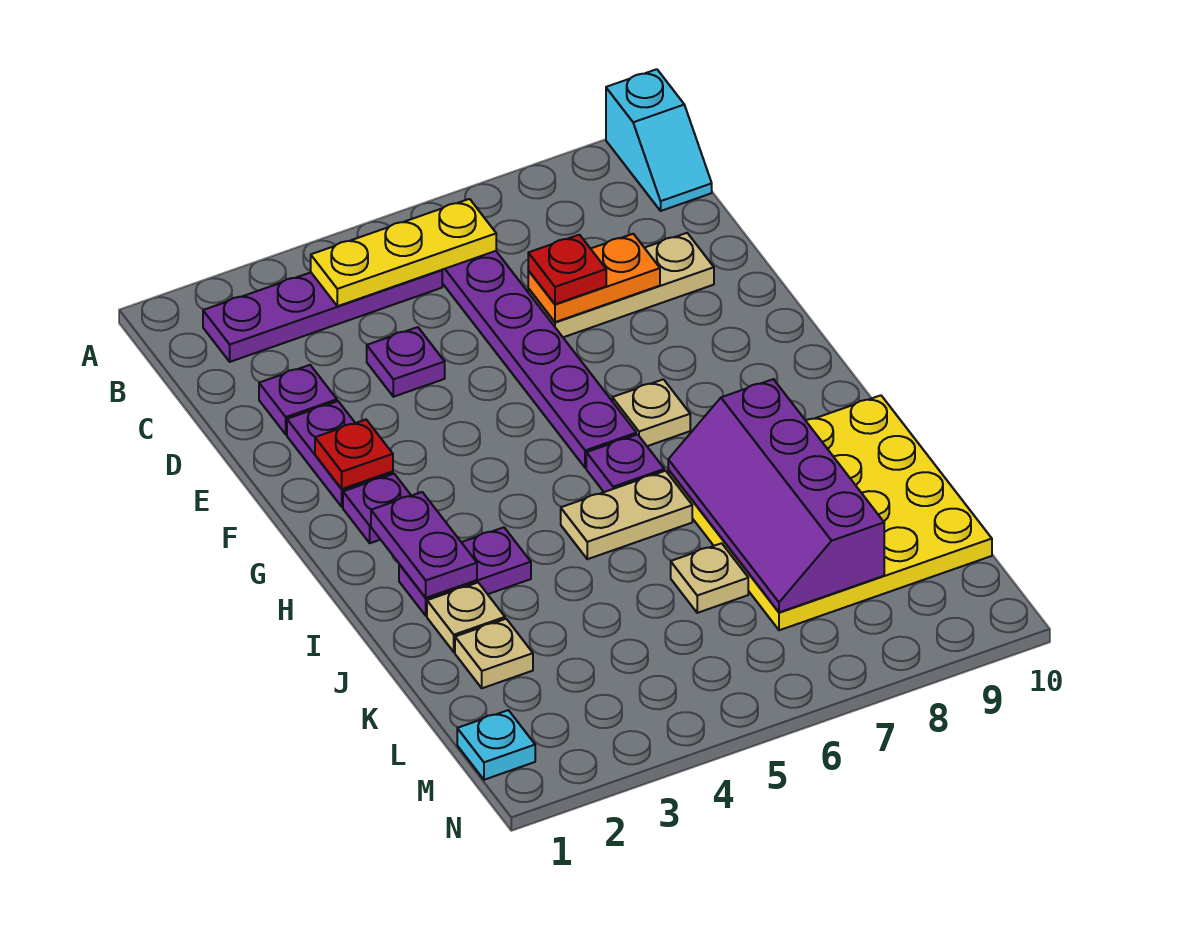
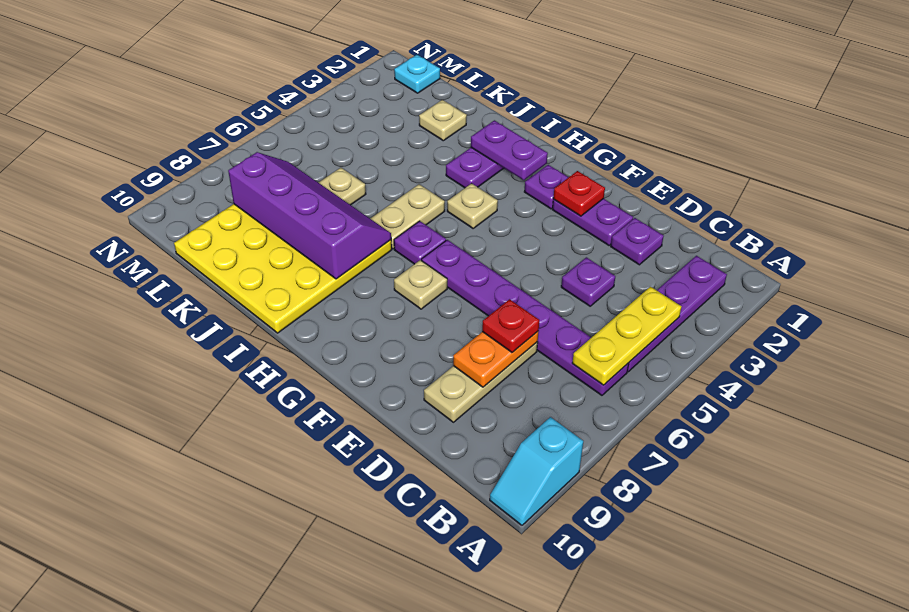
cyan slope A10:B10 level 1 top A -> cyan slope A9:A10 level 1 top 9
tan plate J2 level 1 -> tan plate H4 level 1

